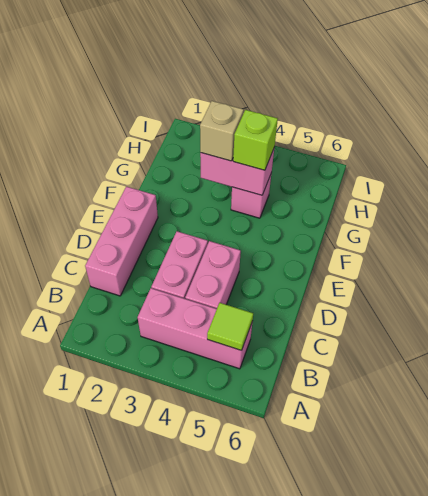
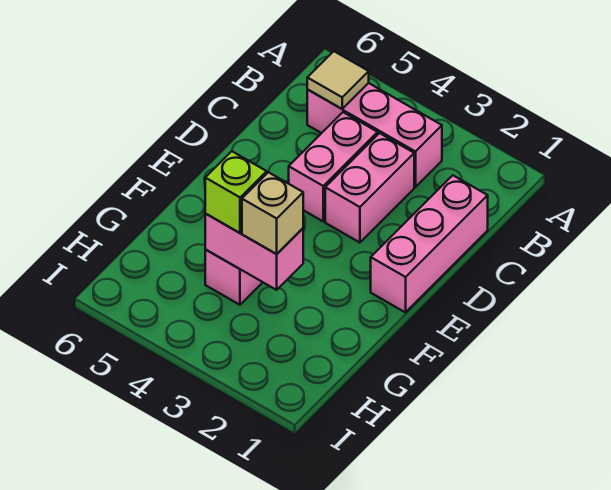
lime tile B5 level 2 -> tan tile B5 level 2

